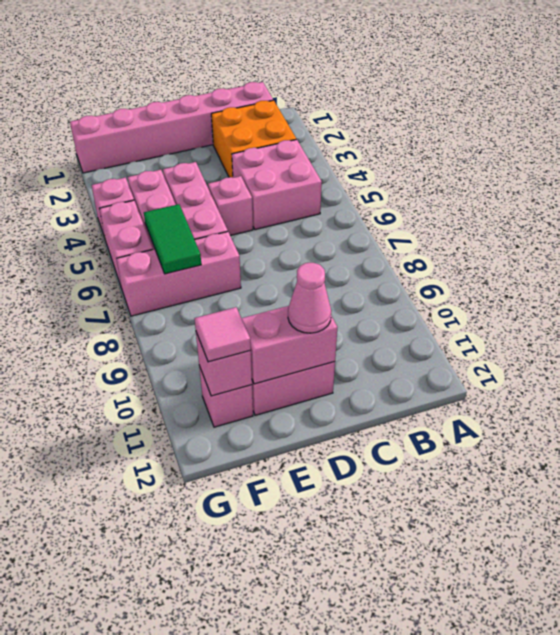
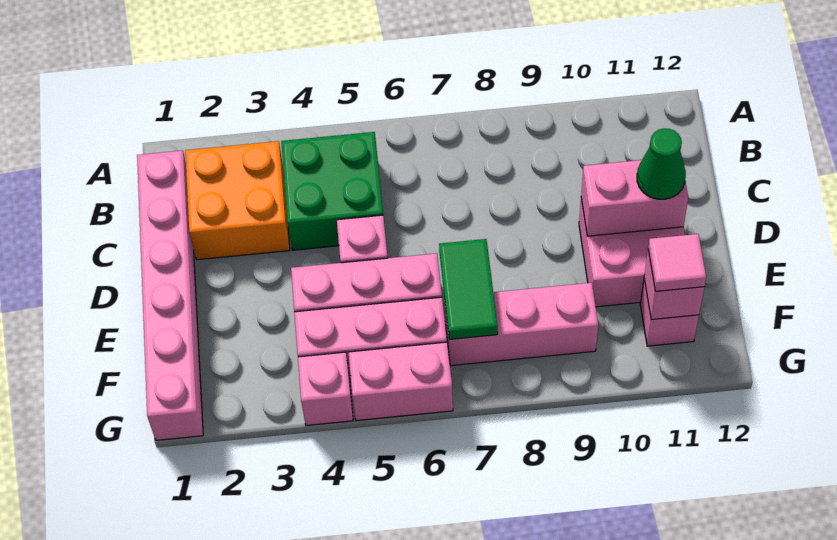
pink brick B4:C5 level 1 -> green brick B4:C5 level 1
pink brick D11:E11 level 2 -> pink brick D10:D11 level 2
pink cone D11 level 3 -> green cone D11 level 3
pink brick E7:G7 level 1 -> pink brick F7:F9 level 1
green tile F6:F7 level 2 -> green tile E7:F7 level 2

